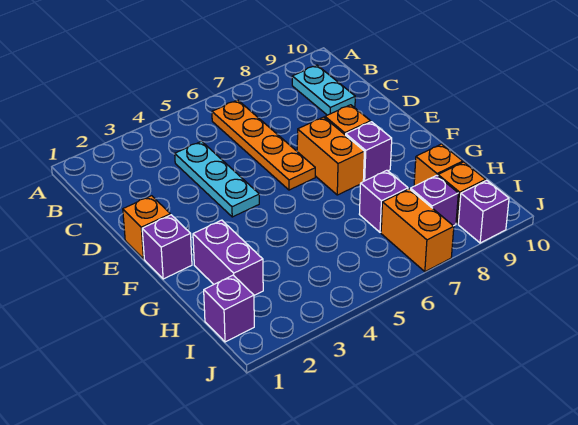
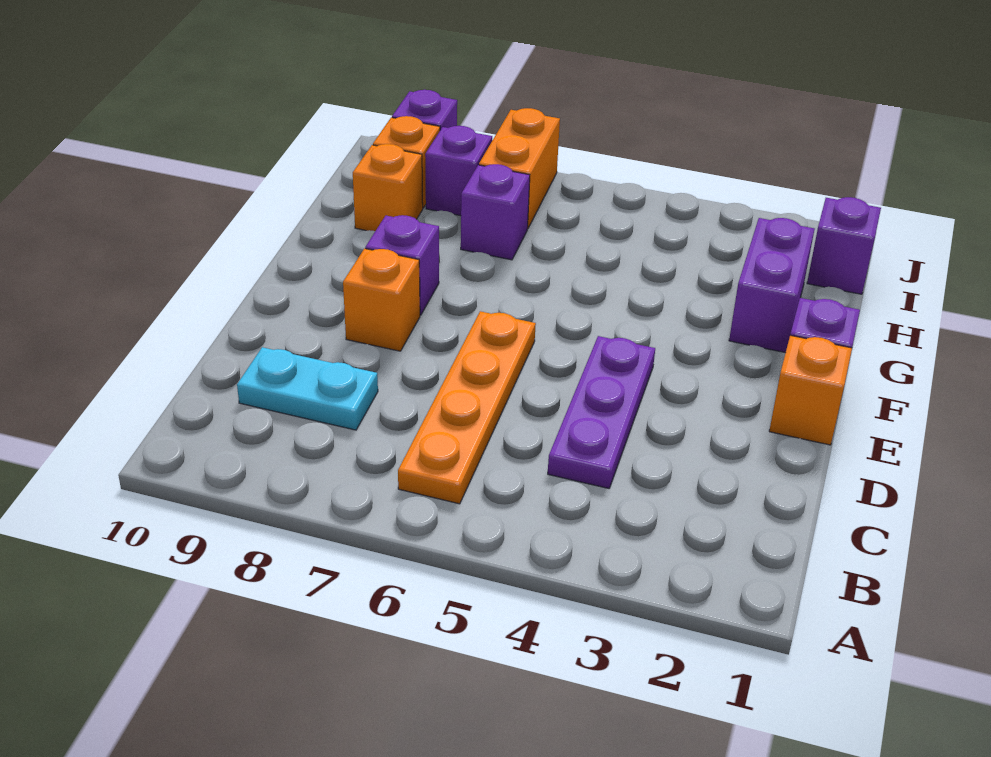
cyan plate B9:C9 level 1 -> cyan plate C8:C9 level 1
cyan plate C4:E4 level 1 -> purple plate C4:E4 level 1
orange brick E7:F7 level 1 -> none

